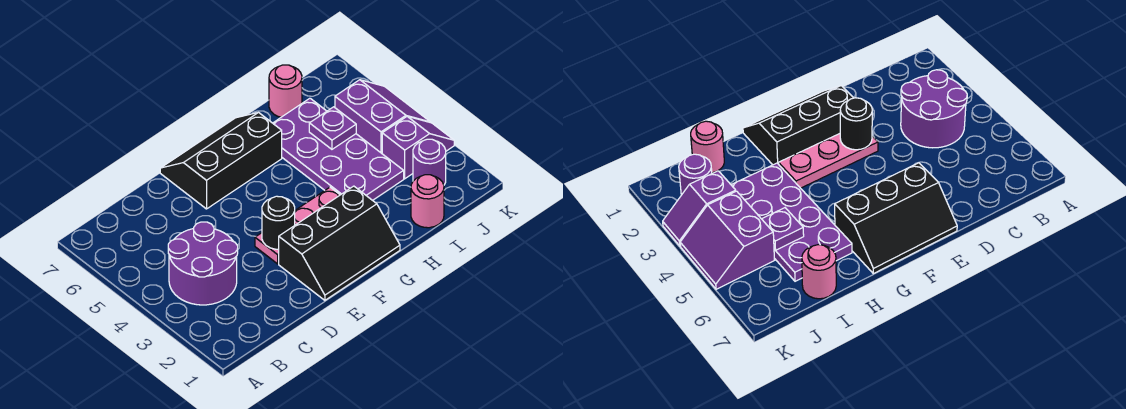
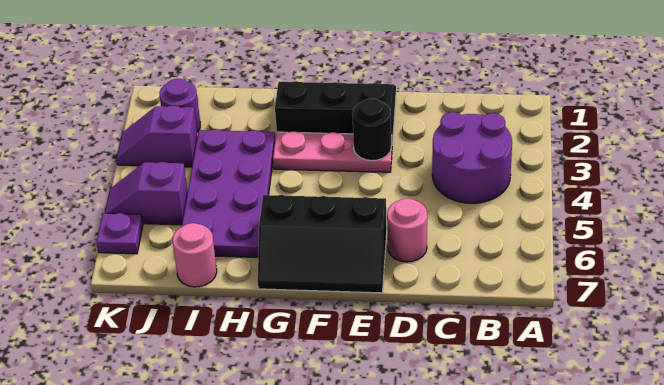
pink round brick I1 level 1 -> pink round brick D6 level 1
purple plate I5 level 2 -> purple plate K6 level 1
purple slope J4:K5 level 1 top J -> purple slope J5:K5 level 1 top J

